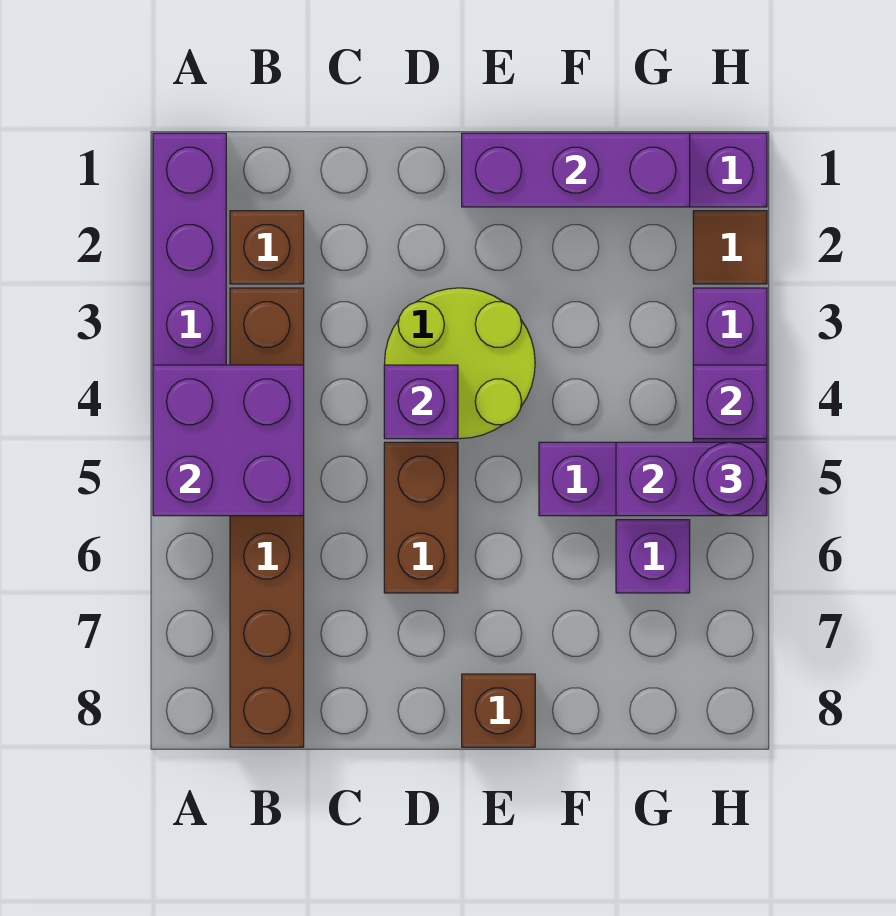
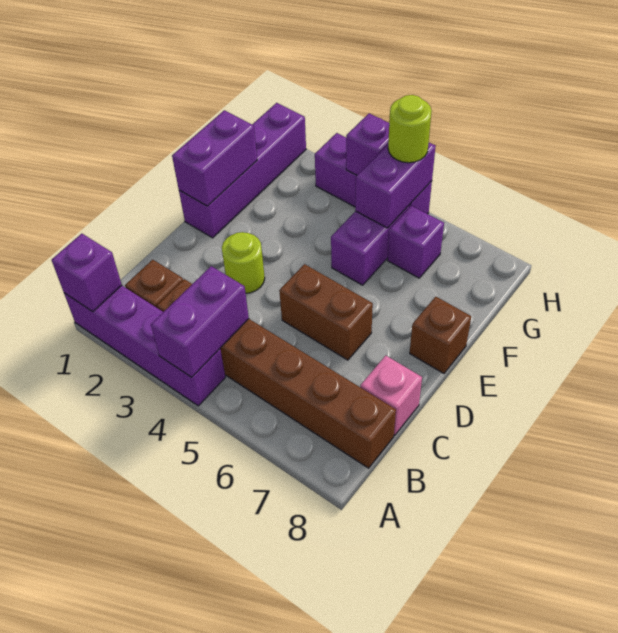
purple brick A4:B5 level 2 -> purple brick A4:B4 level 2
none -> pink brick C8 level 1
lime round brick D3:E4 level 1 -> lime round brick D3 level 1
purple brick D4 level 2 -> purple brick A1 level 2
purple brick E1:G1 level 2 -> purple brick E1:F1 level 2
brown tile H2 level 1 -> none
purple round brick H5 level 3 -> lime round brick H5 level 3

